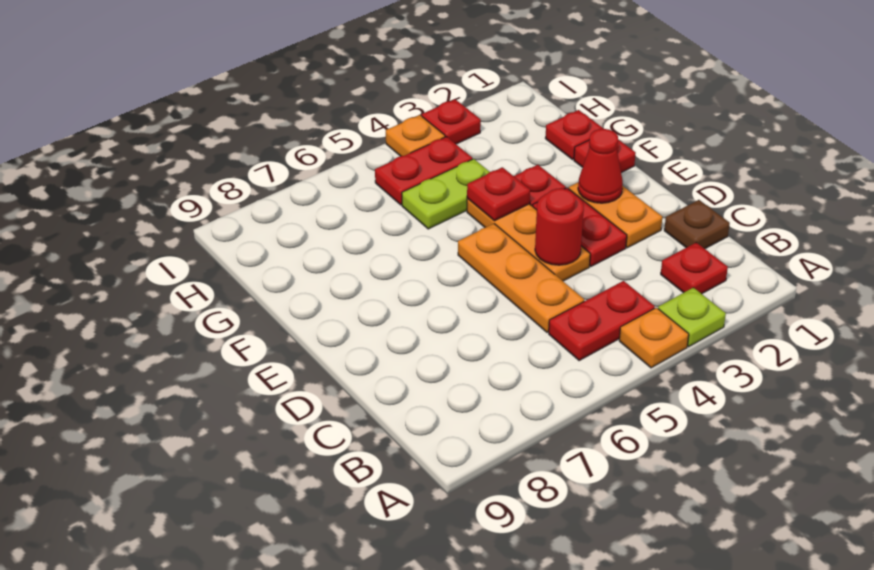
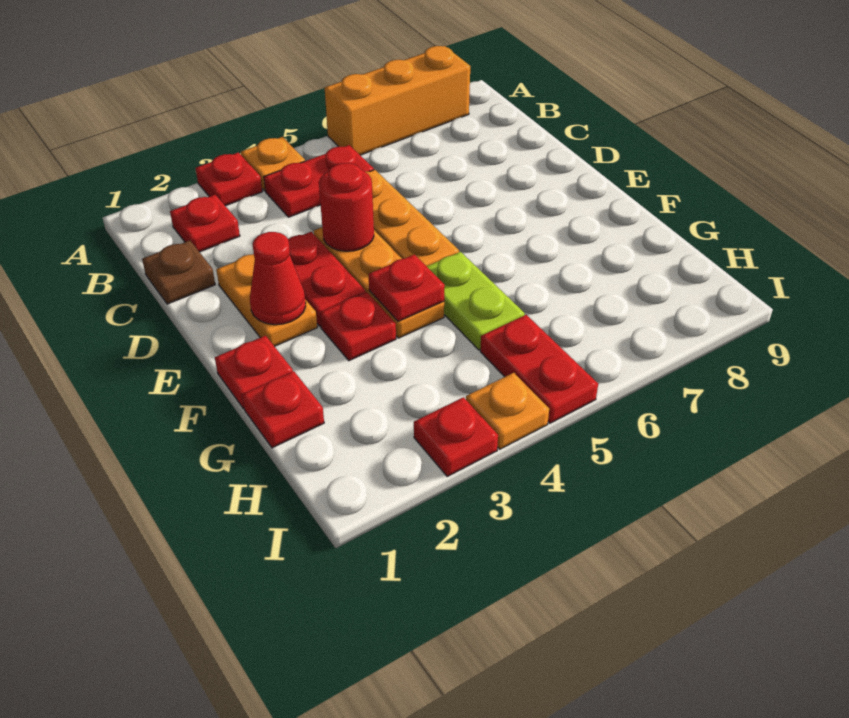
lime plate A3 level 1 -> red plate A3 level 1
none -> orange brick A6:A8 level 1
lime plate G4:G5 level 1 -> lime plate F5:G5 level 1
red plate H4:H5 level 1 -> red plate H5:I5 level 1

